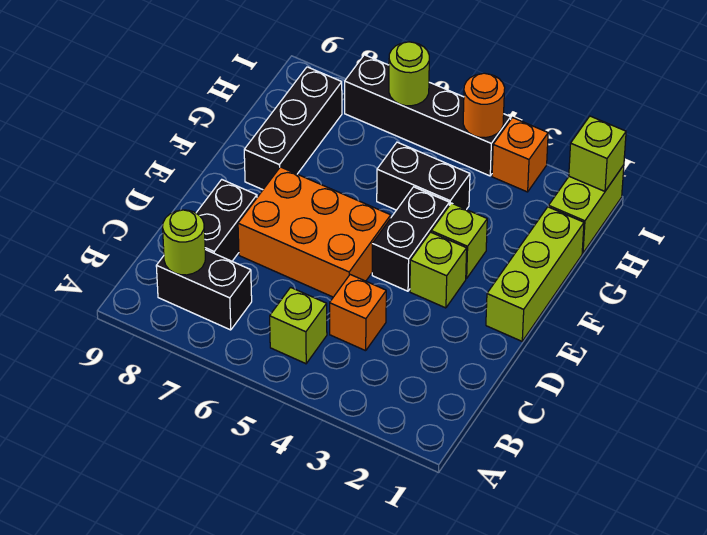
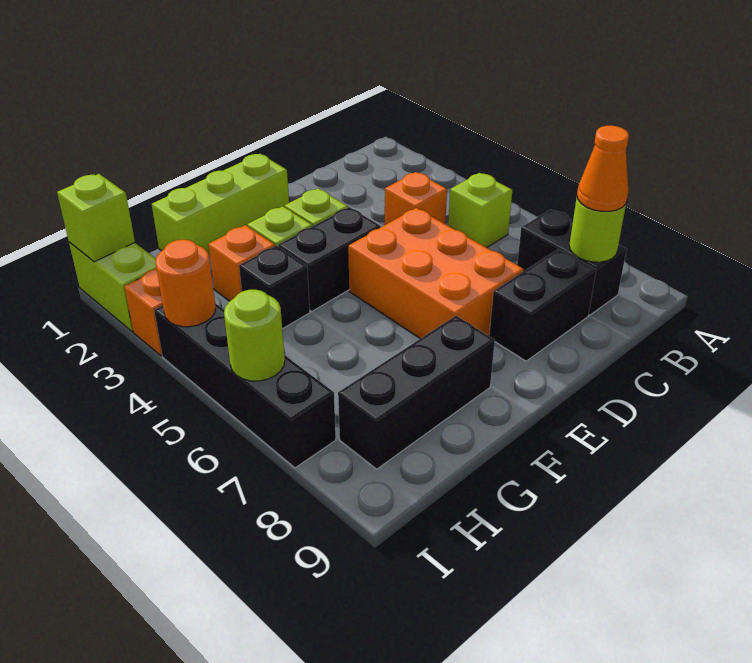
none -> orange cone B8 level 3
none -> orange brick G3 level 1
black brick G4:G5 level 1 -> black brick G4 level 1
lime brick H1:I1 level 1 -> lime brick I1:I2 level 1

